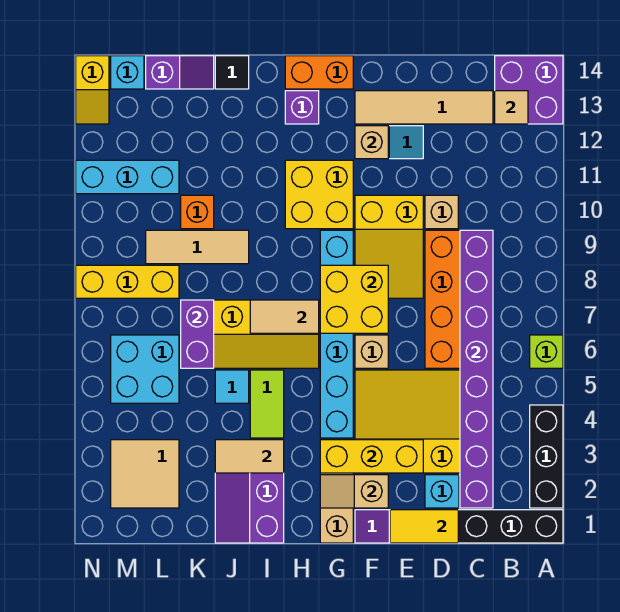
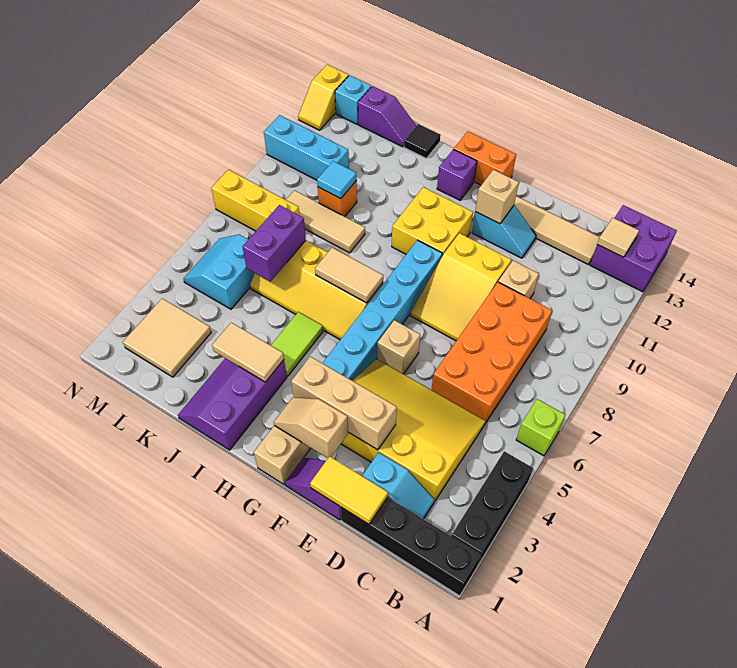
purple brick C2:C9 level 2 -> none
yellow brick E3:G3 level 2 -> tan brick E3:G3 level 2
yellow brick F7:G8 level 2 -> none
cyan tile J5 level 1 -> cyan tile K10 level 2
cyan brick L5:M6 level 1 -> cyan slope L5:M6 level 1 top L

